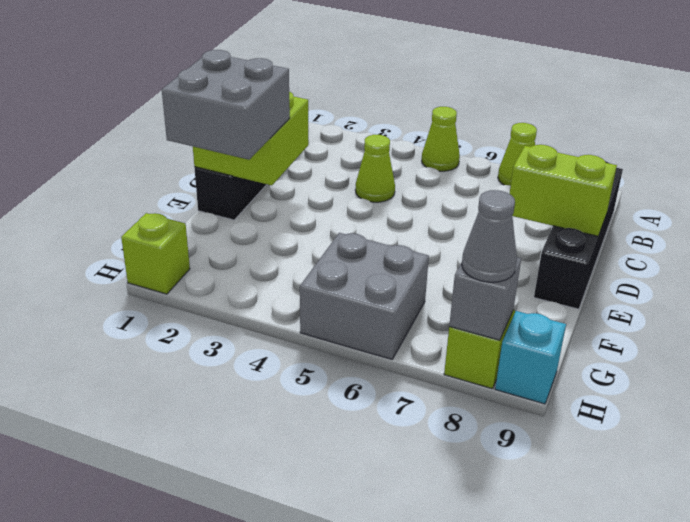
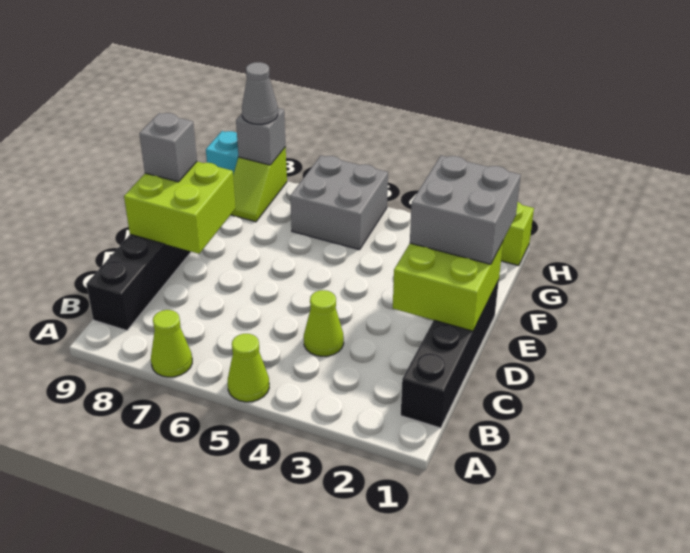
lime brick D8:D9 level 2 -> lime brick D8:E9 level 2
none -> grey brick E9 level 3

